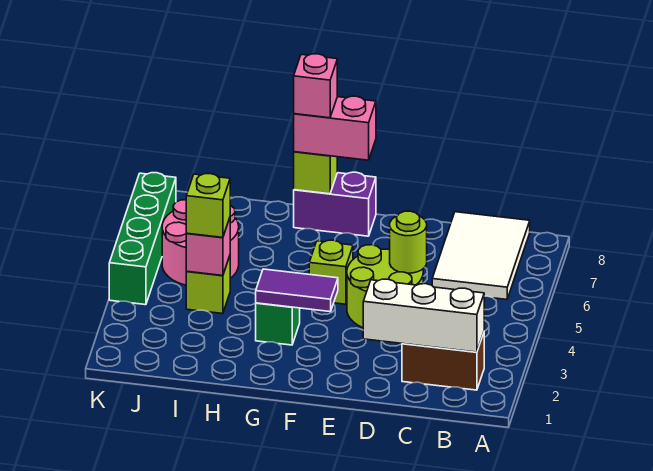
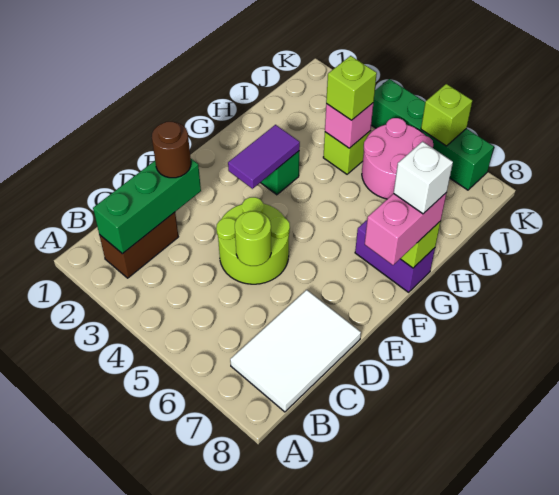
white brick B2:D2 level 2 -> green brick B2:D2 level 2
white tile B6:C8 level 1 -> white tile B7:D8 level 1
none -> brown round brick D2 level 3
lime brick F5 level 1 -> lime brick K6 level 2
purple brick F8:G8 level 1 -> purple brick G7:G8 level 1
pink brick G8 level 4 -> white brick G8 level 4

